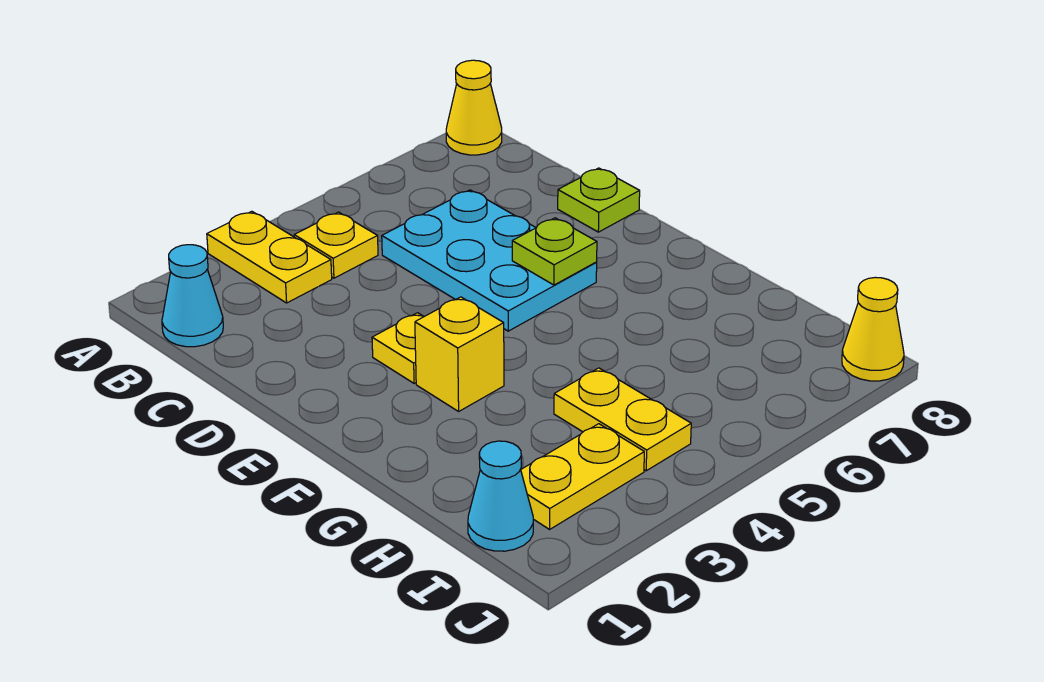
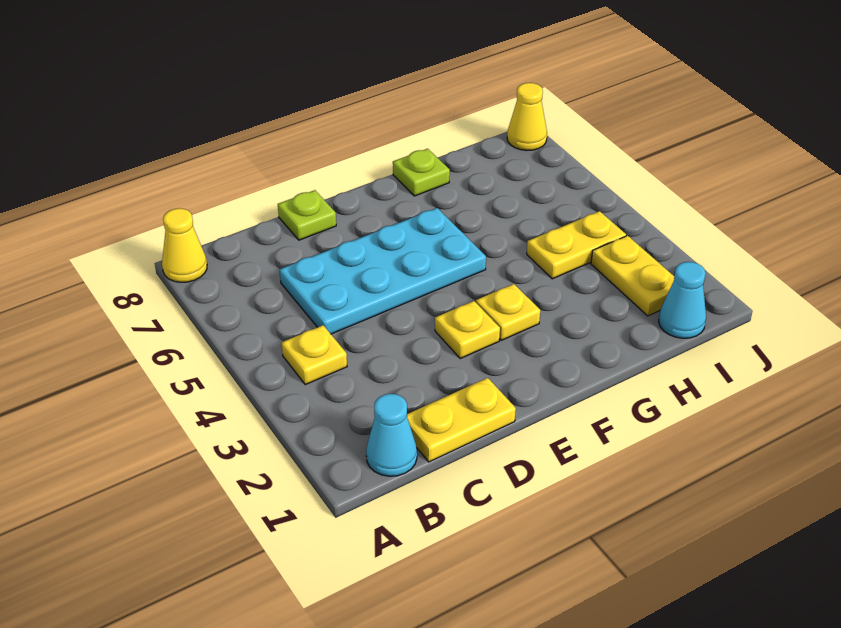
yellow plate A3:B3 level 1 -> yellow plate C1:D1 level 1
cyan plate C5:E6 level 1 -> cyan plate C5:F6 level 1
lime plate E6 level 2 -> lime plate G8 level 1
yellow brick F3 level 1 -> yellow plate F3 level 1

